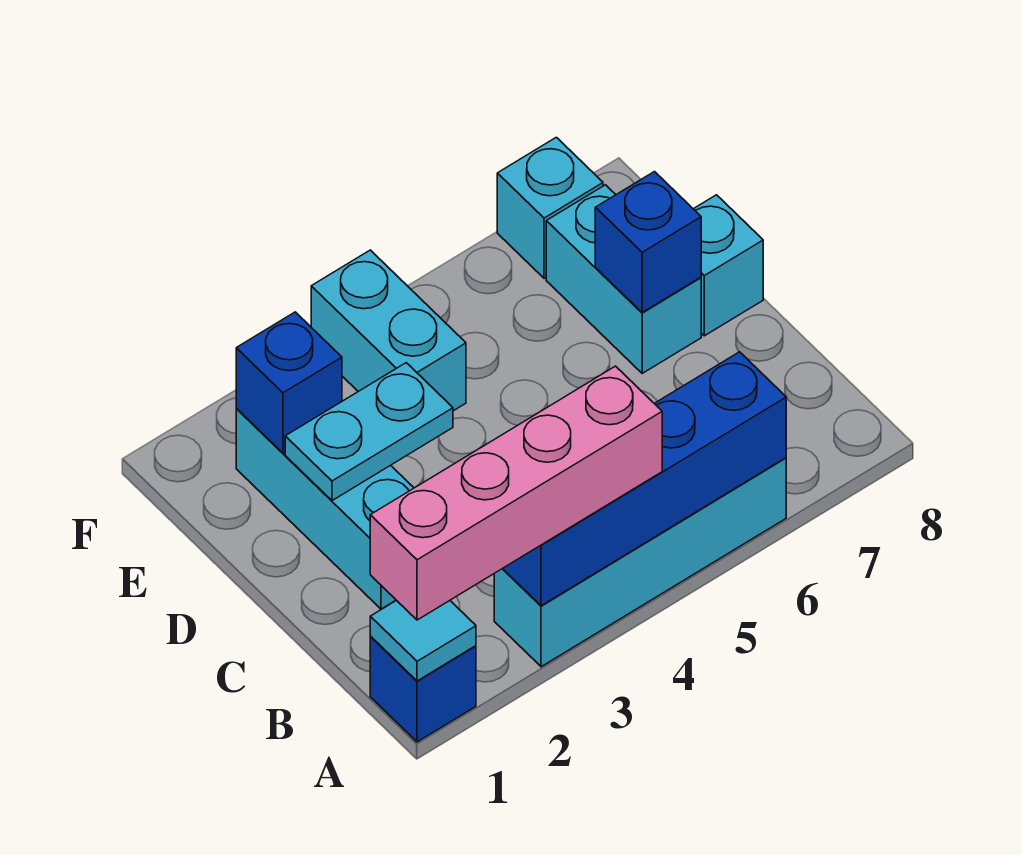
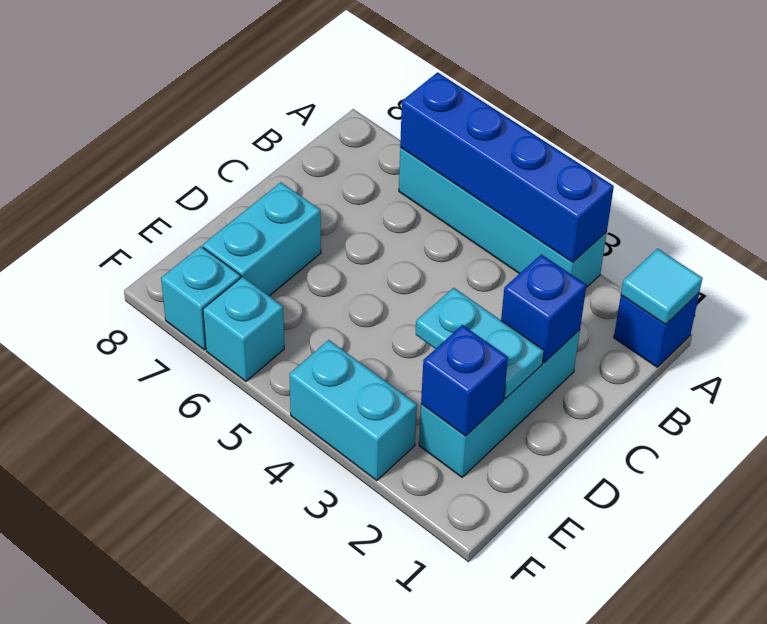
pink brick A1:A4 level 3 -> none
blue brick D7 level 2 -> blue brick C2 level 2
cyan brick D8 level 1 -> cyan brick F6 level 1
cyan brick E4:F4 level 1 -> cyan brick F3:F4 level 1

